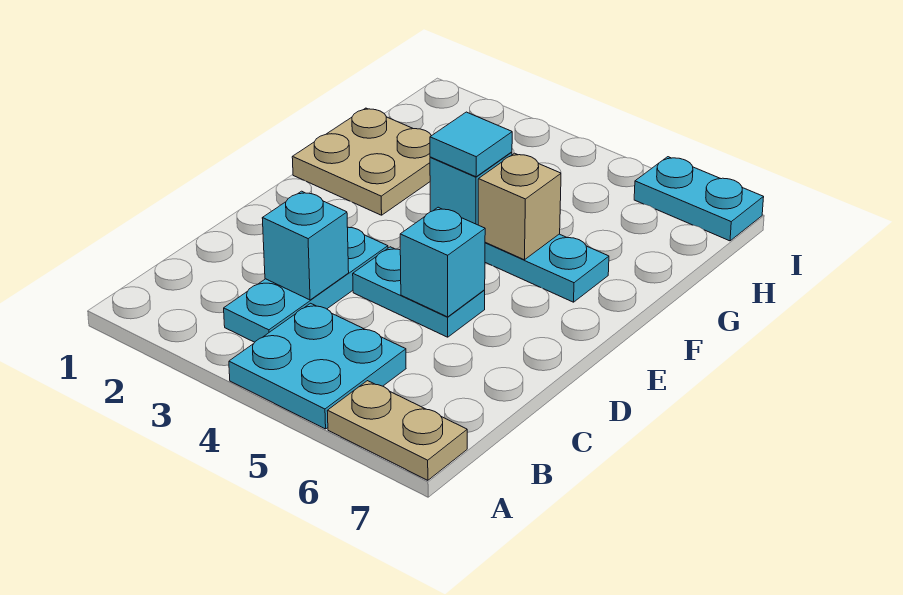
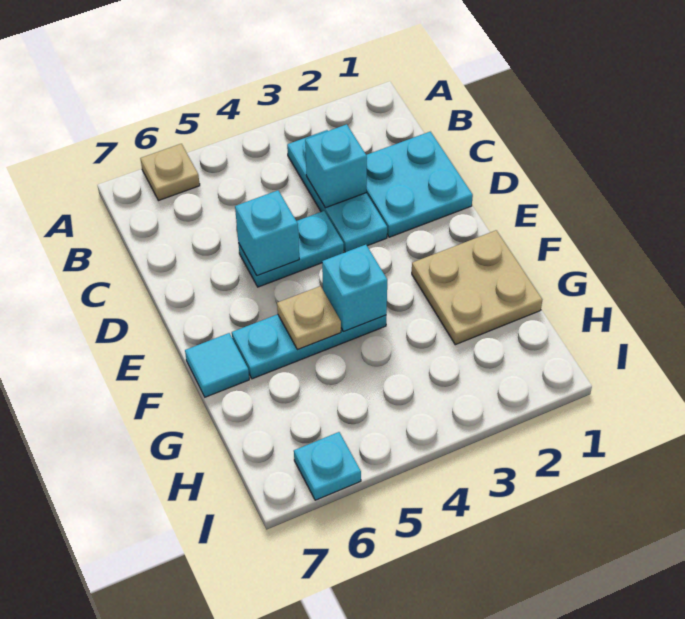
cyan plate A4:B5 level 1 -> cyan plate C1:D2 level 1
tan plate A6:A7 level 1 -> tan plate A6 level 1
cyan tile F4 level 3 -> cyan tile F7 level 1
tan brick F5 level 2 -> tan plate F5 level 2
cyan plate I6:I7 level 1 -> cyan plate I6 level 1

